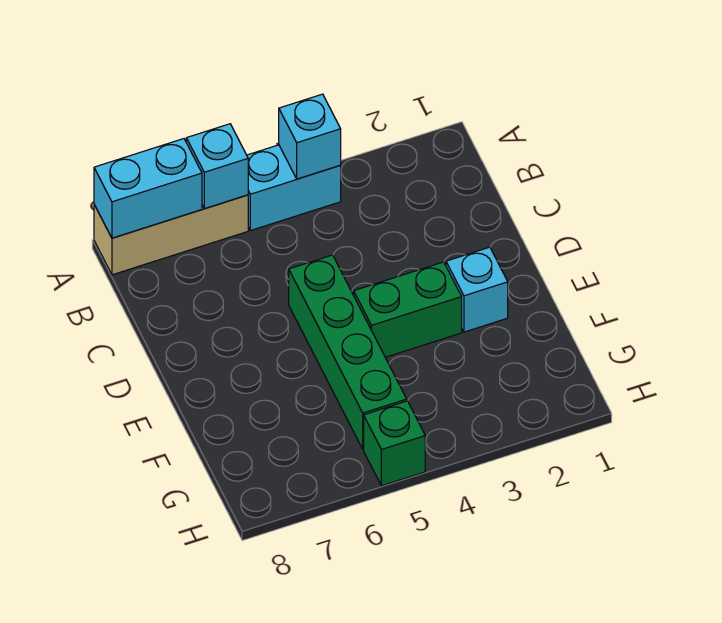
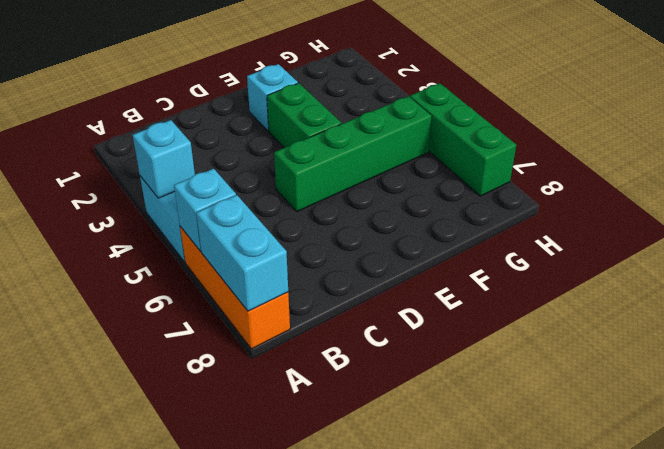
tan brick A6:A8 level 1 -> orange brick A6:A8 level 1
green brick H5 level 1 -> green brick H5:H7 level 1

